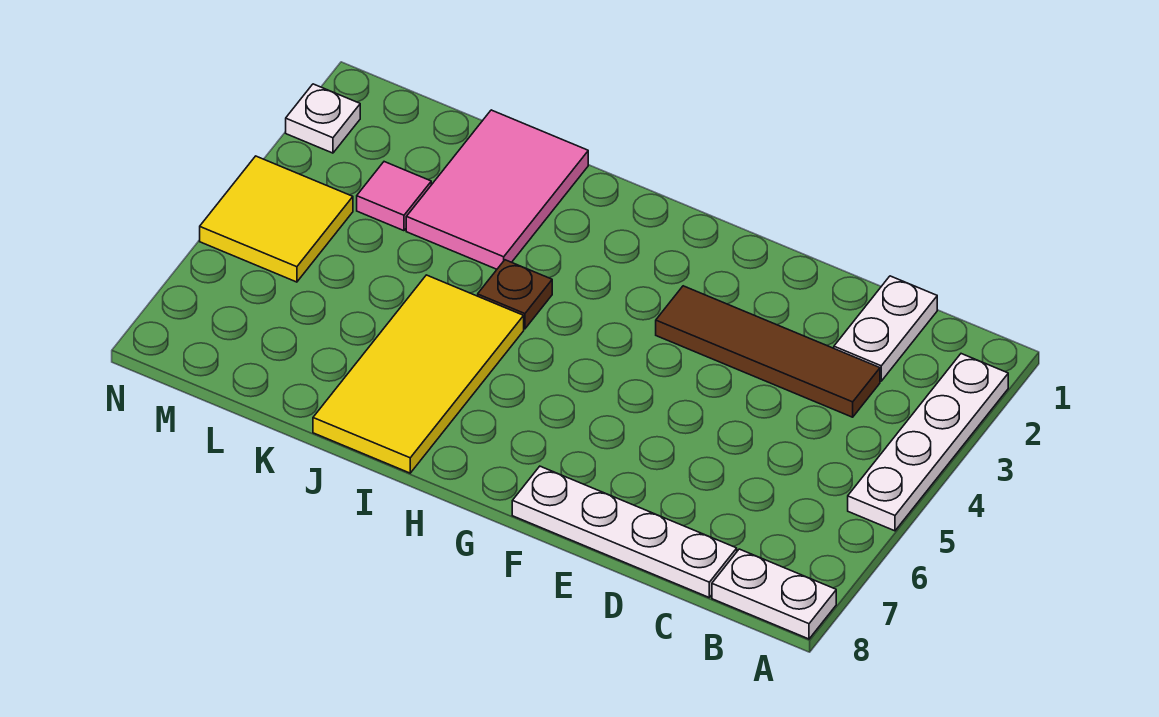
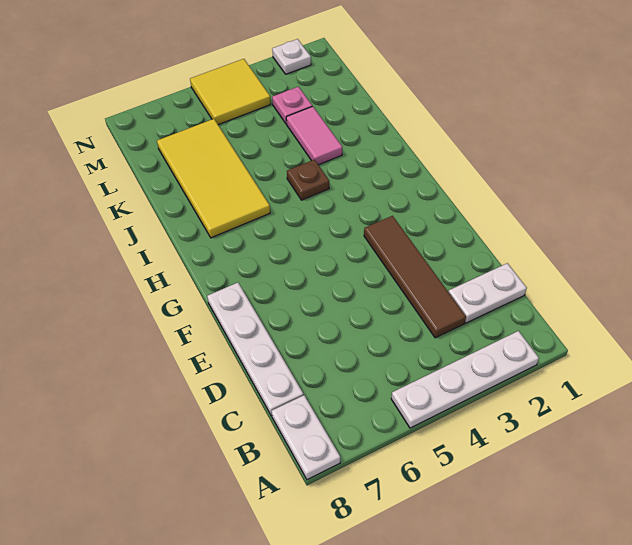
yellow tile I5:J8 level 1 -> yellow tile I6:L7 level 1
pink tile J1:K3 level 1 -> pink tile J3:K3 level 1
pink tile L3 level 1 -> pink plate L3 level 1

